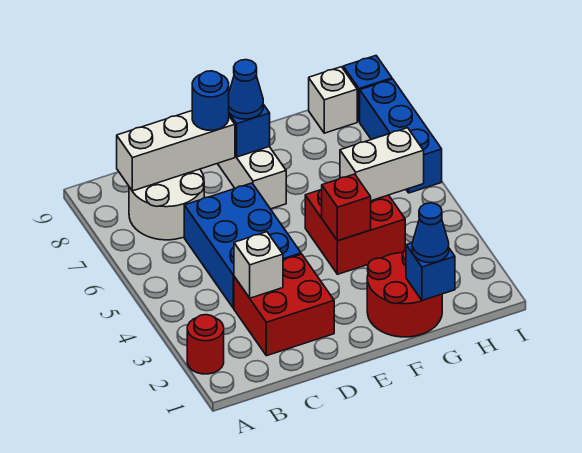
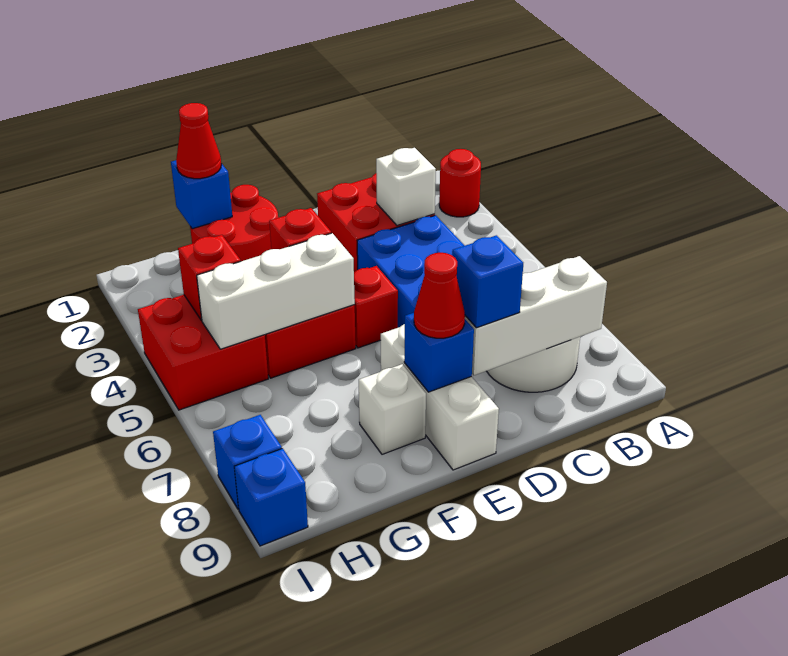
blue round brick D8 level 3 -> blue brick D8 level 3
none -> red brick E5 level 1
blue cone E8 level 3 -> red cone E8 level 3
blue cone G1 level 3 -> red cone G1 level 3
white brick G5:H5 level 2 -> white brick F5:H5 level 2
none -> red brick H4:I5 level 1
none -> red brick H4 level 2
white brick H9 level 1 -> white brick F8 level 1
blue brick I6:I8 level 1 -> blue brick I8 level 1

